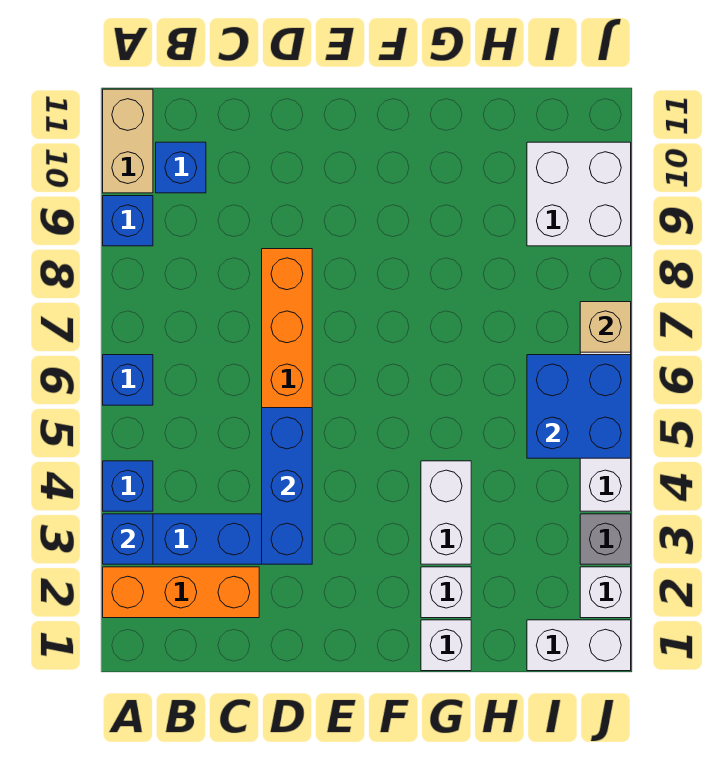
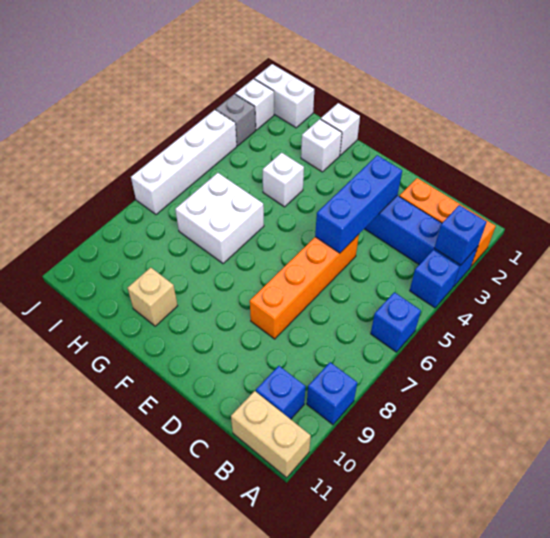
tan brick A10:A11 level 1 -> tan brick A11:B11 level 1
white brick G3:G4 level 1 -> white brick G4 level 1
blue brick I5:J6 level 2 -> none
white brick I9:J10 level 1 -> white brick G6:H7 level 1
tan brick J7 level 2 -> tan brick G10 level 1

